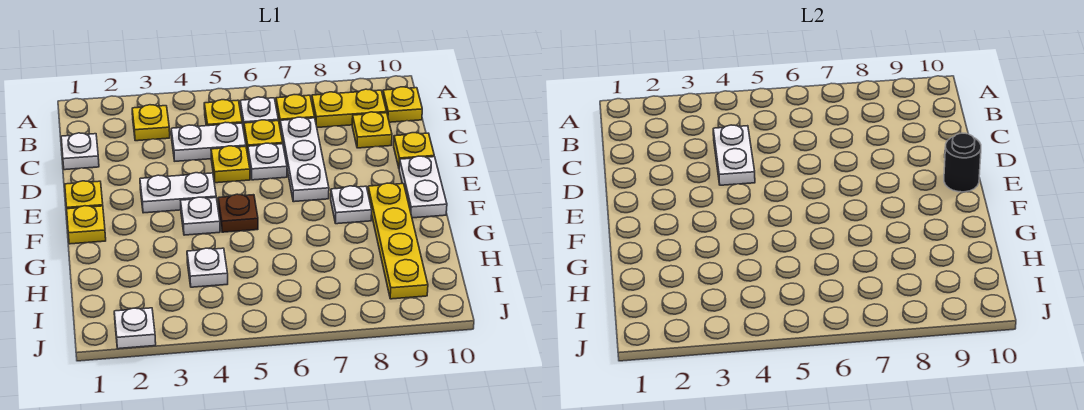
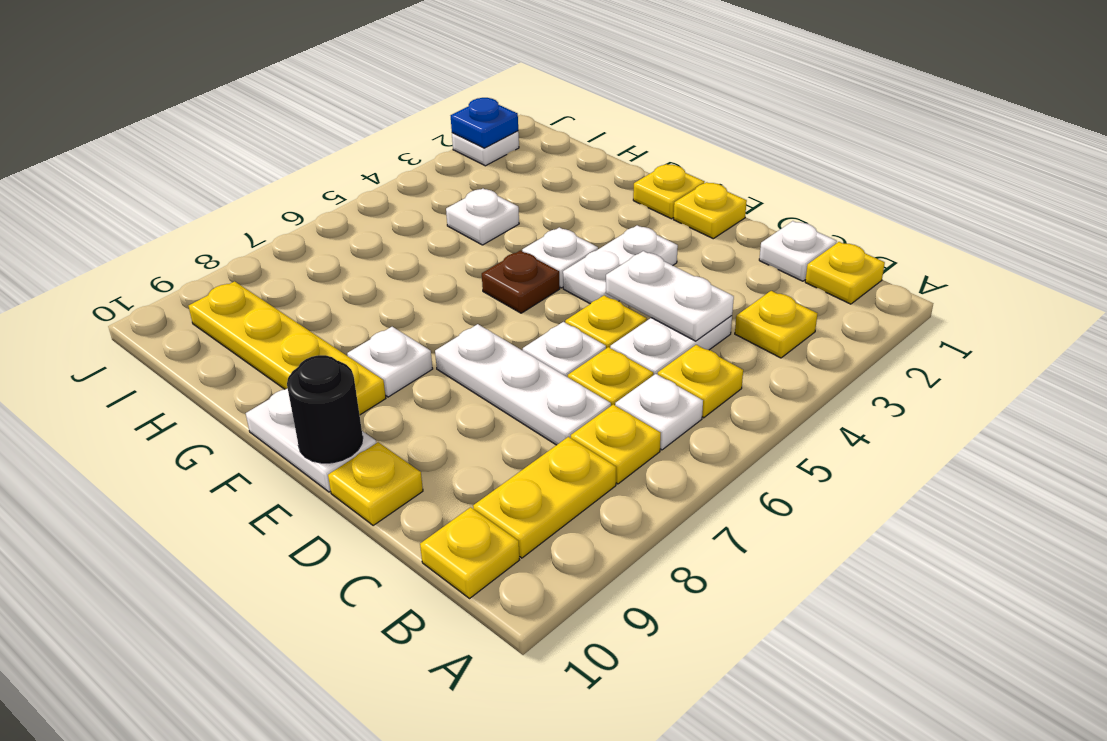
yellow plate C9 level 1 -> yellow plate B1 level 1
none -> blue plate J2 level 2

